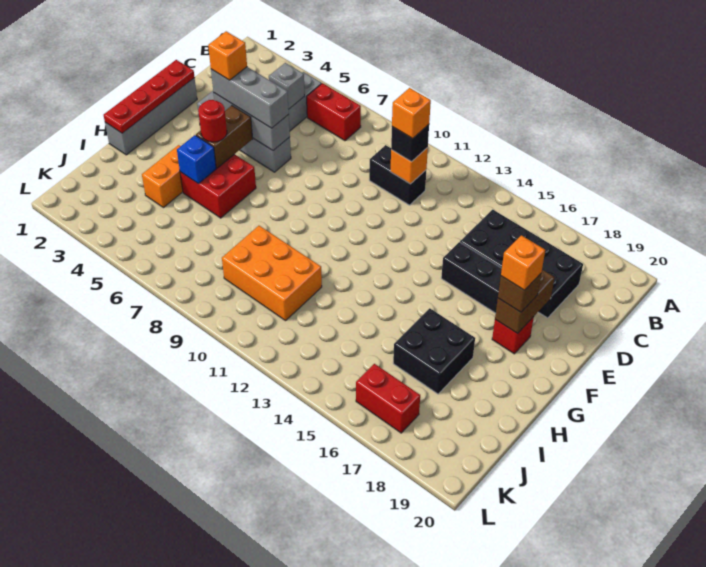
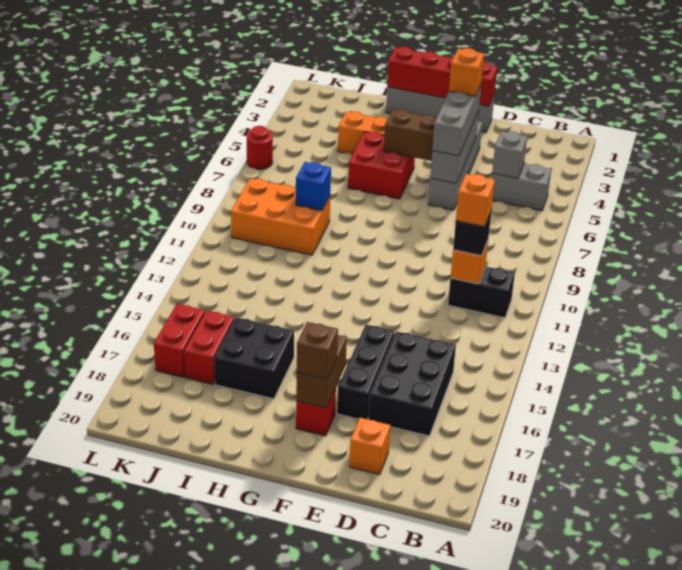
red brick B6:B7 level 1 -> red brick J16:J17 level 1
black brick C10:C11 level 1 -> black brick B11:C11 level 1
black brick C15:D18 level 1 -> black brick C15:D17 level 1
red plate E1:H1 level 2 -> red brick E1:H1 level 2
brown brick E18:F18 level 2 -> brown brick F17:F18 level 2
orange brick F18 level 4 -> orange brick D19 level 1
red round brick G5 level 3 -> red round brick L6 level 1
blue brick H5 level 2 -> blue brick I9 level 2
orange brick I9:J11 level 1 -> orange brick I9:K10 level 1

